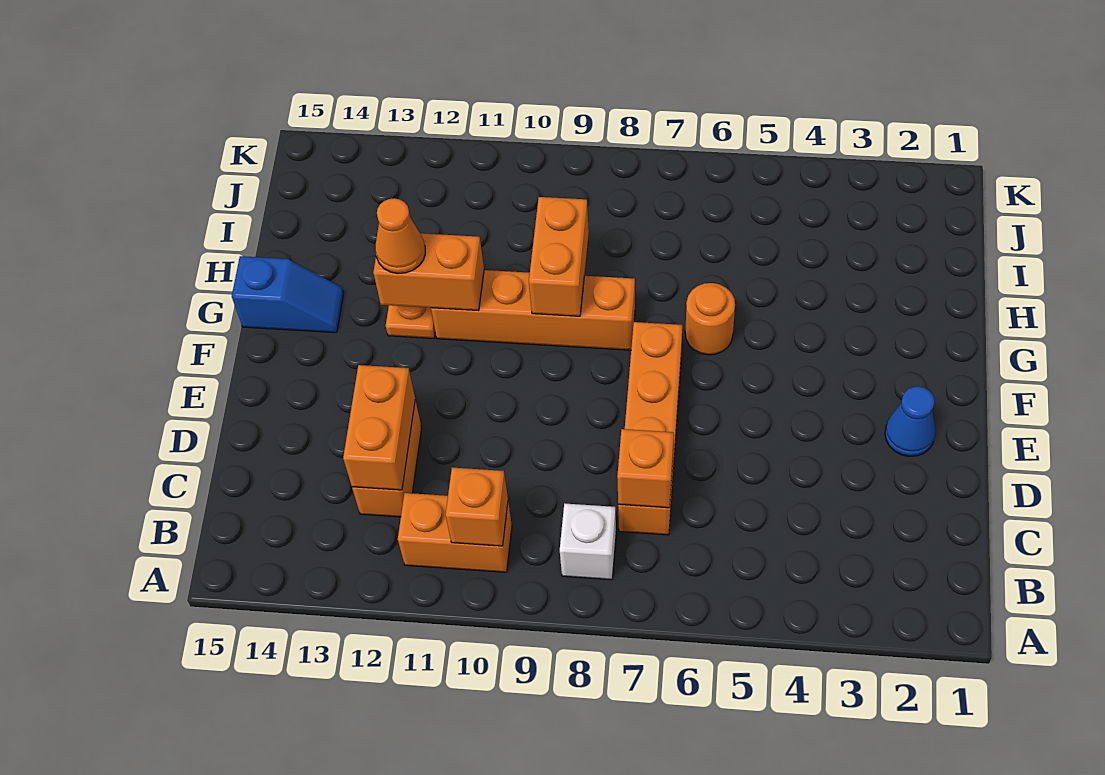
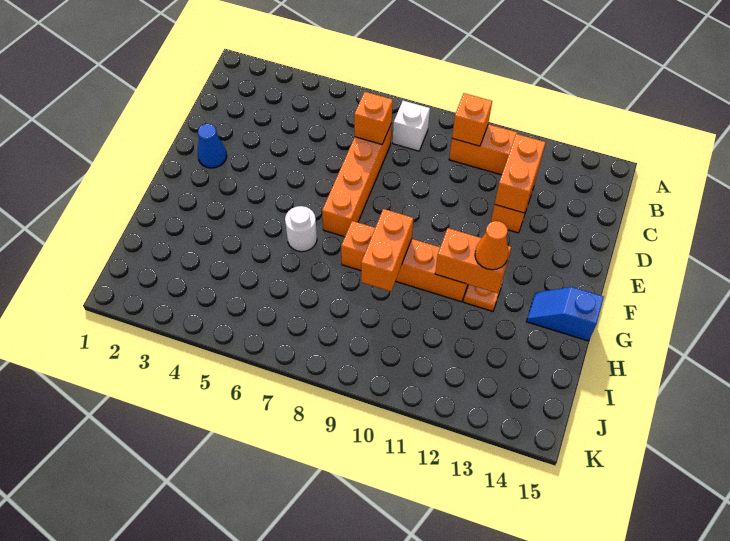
orange round brick G6 level 1 -> white round brick G6 level 1

